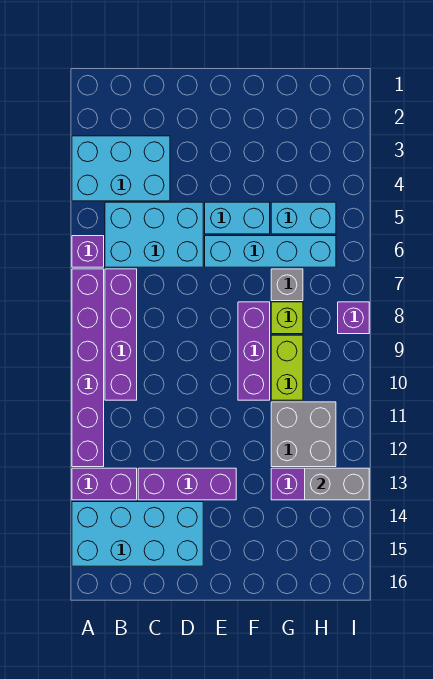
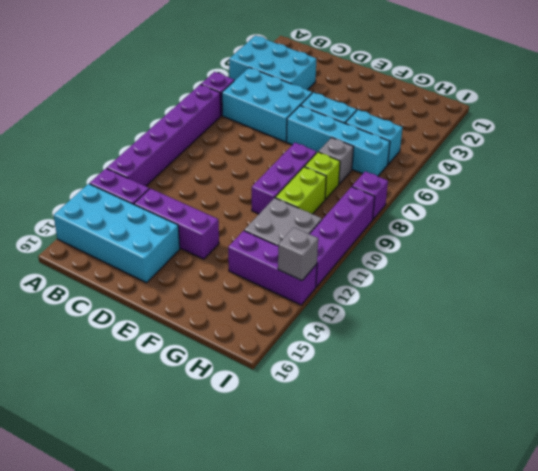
purple brick B7:B10 level 1 -> purple brick I9:I12 level 1
grey brick H13:I13 level 2 -> grey brick I13 level 2

